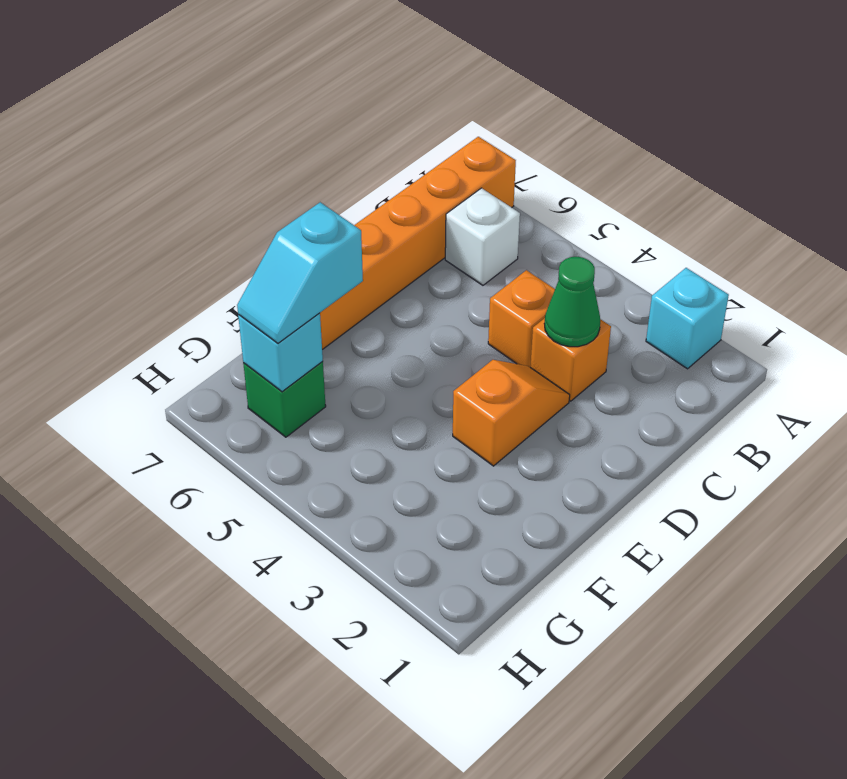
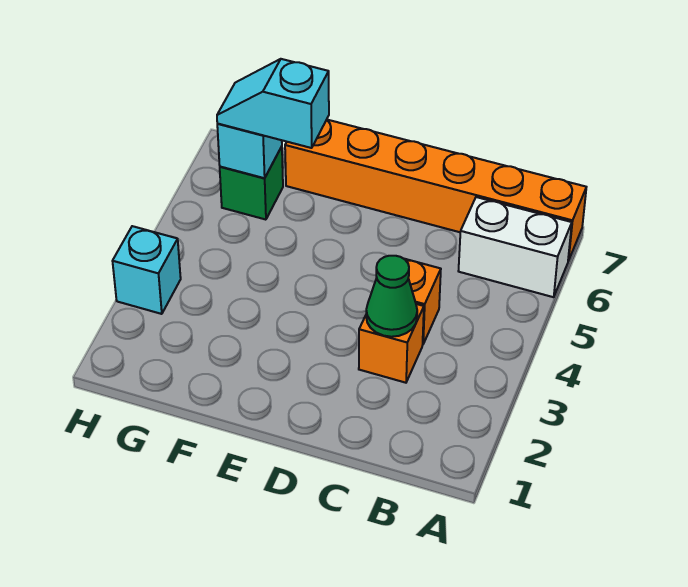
cyan brick A2 level 1 -> cyan brick H3 level 1
white brick B6 level 1 -> white brick A6:B6 level 1
orange slope D3:E3 level 1 top E -> none

